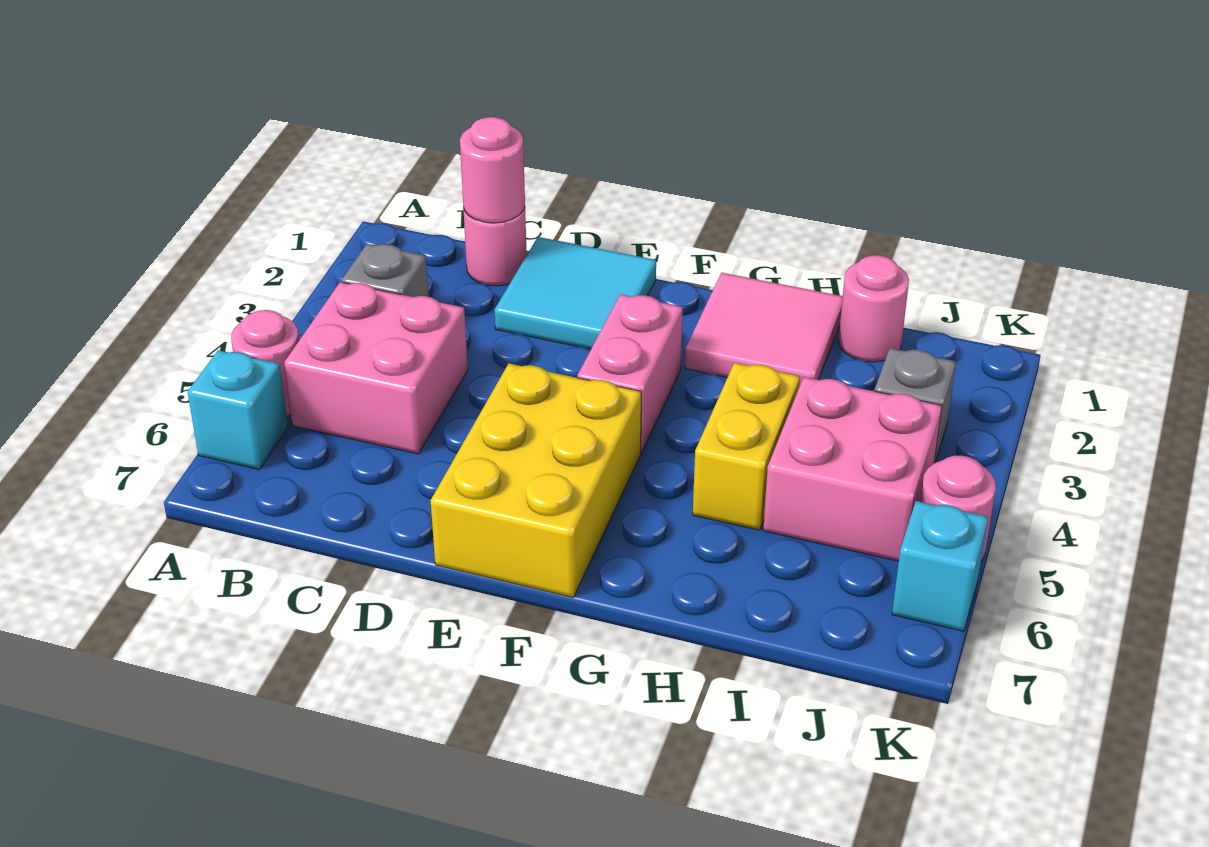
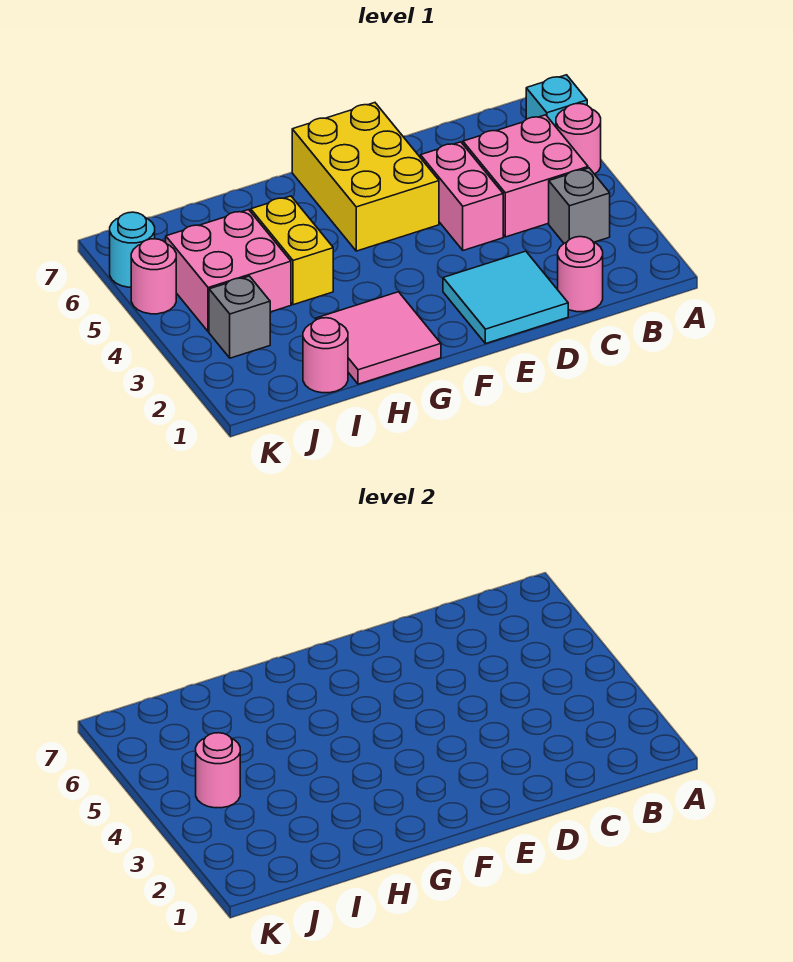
pink round brick C1 level 2 -> pink round brick J4 level 2
pink brick F3:F4 level 1 -> pink brick D4:D5 level 1
cyan brick K6 level 1 -> cyan round brick K6 level 1

